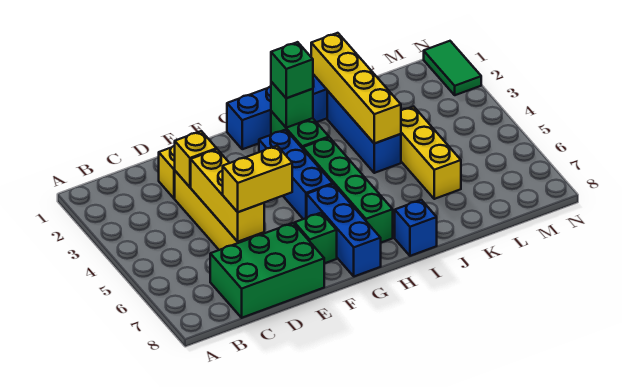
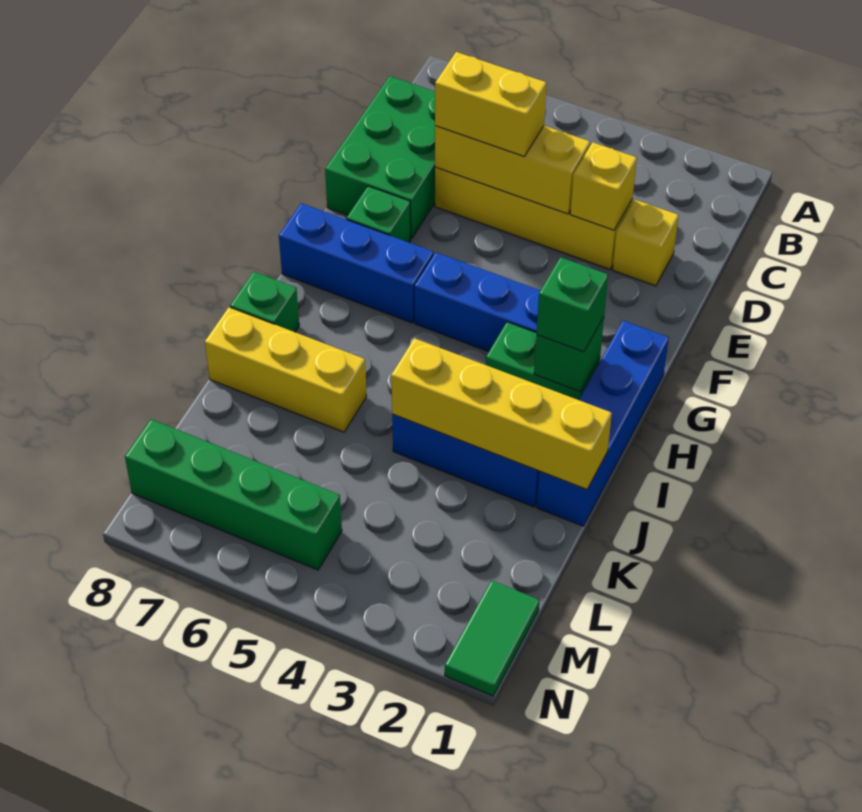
yellow brick D6:E6 level 3 -> yellow brick D5:D6 level 3
green brick H4:H7 level 1 -> green brick M5:M8 level 1
blue brick I8 level 1 -> green brick I8 level 1
yellow brick K4:K6 level 1 -> yellow brick J6:J8 level 1
green tile N1:N2 level 1 -> green tile M1:N1 level 1

